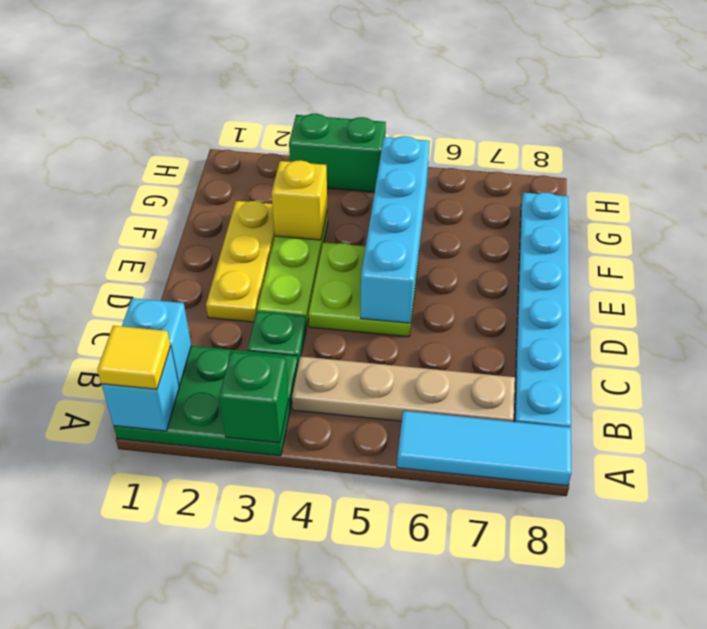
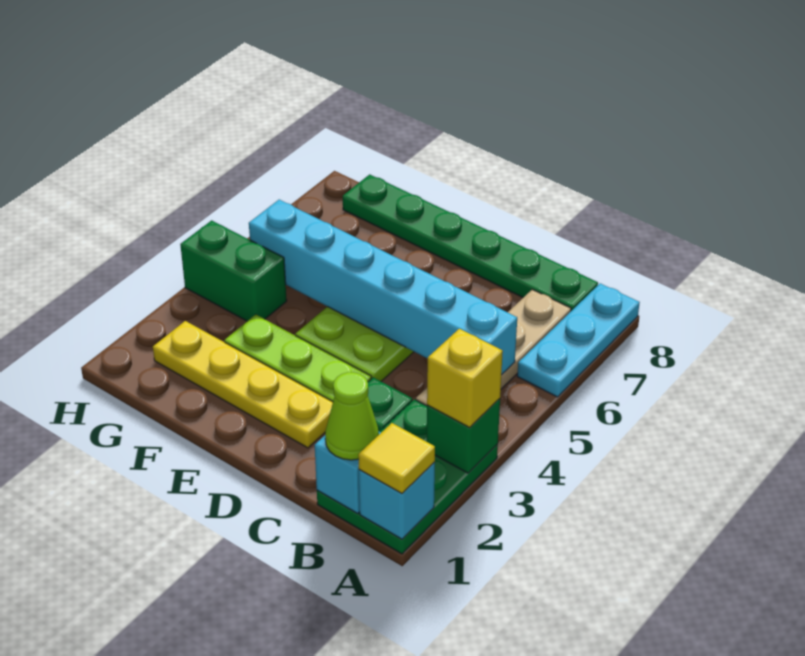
cyan tile A6:A8 level 1 -> cyan plate A6:A8 level 1
none -> lime cone B1 level 3
cyan plate B8:G8 level 1 -> green plate B8:G8 level 1
yellow plate D2:F2 level 1 -> yellow plate D2:G2 level 1
cyan brick D5:G5 level 2 -> cyan brick B5:G5 level 2
yellow brick F3 level 2 -> yellow brick A3 level 3
green brick H3:H4 level 1 -> green brick G4:H4 level 1

